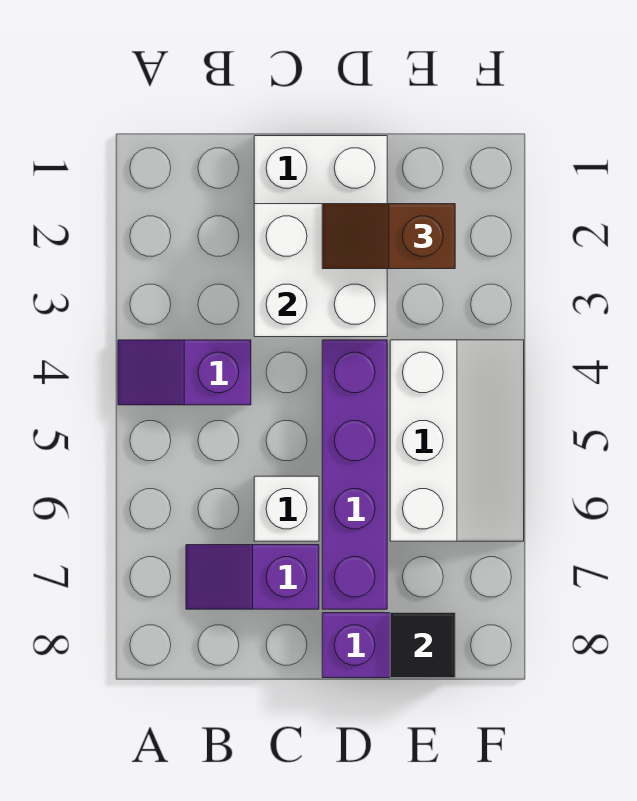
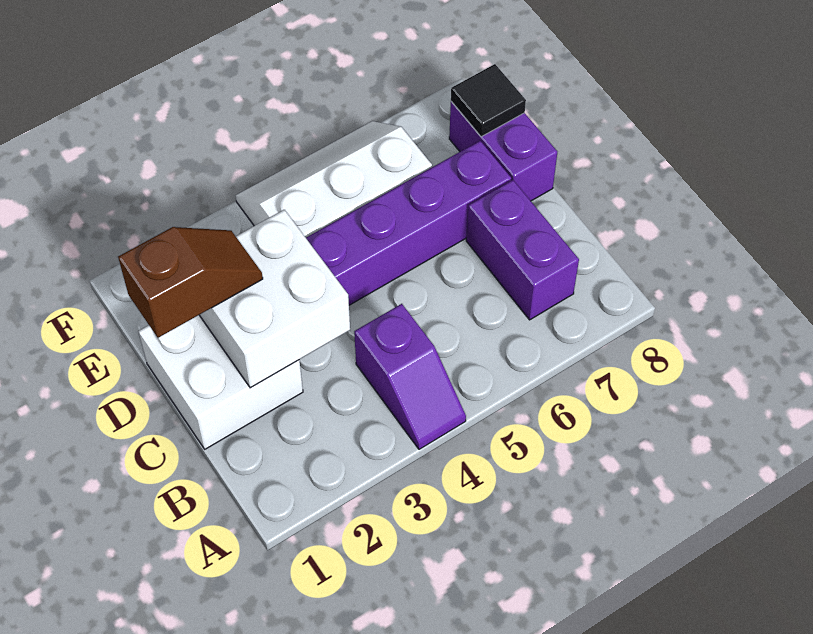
purple slope B7:C7 level 1 top C -> purple brick B7:C7 level 1
white brick C6 level 1 -> none
brown slope D2:E2 level 3 top E -> brown slope D1:D2 level 3 top 1

